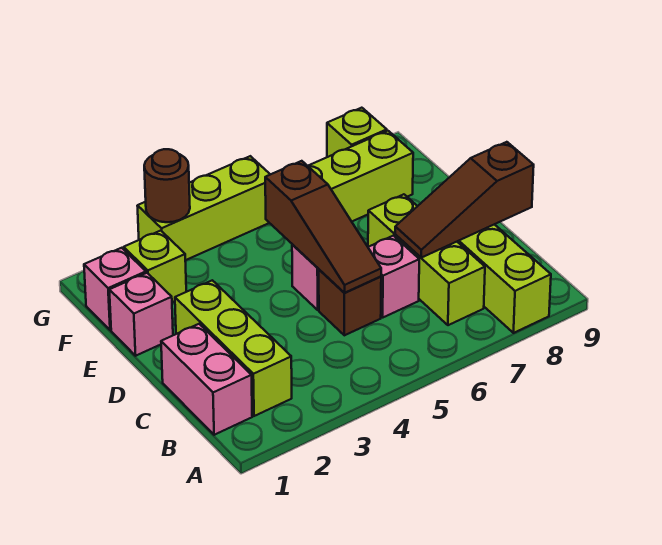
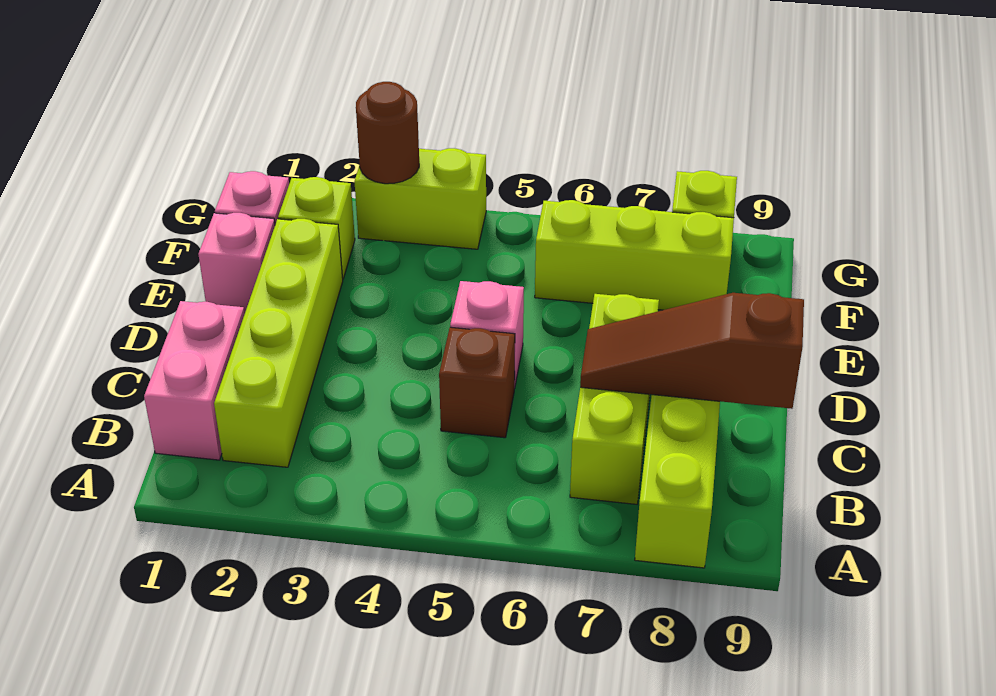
lime brick B2:D2 level 1 -> lime brick B2:E2 level 1
brown slope C5:E5 level 2 top E -> none
pink brick C6 level 1 -> none
lime brick G3:G5 level 1 -> lime brick G3:G4 level 1

